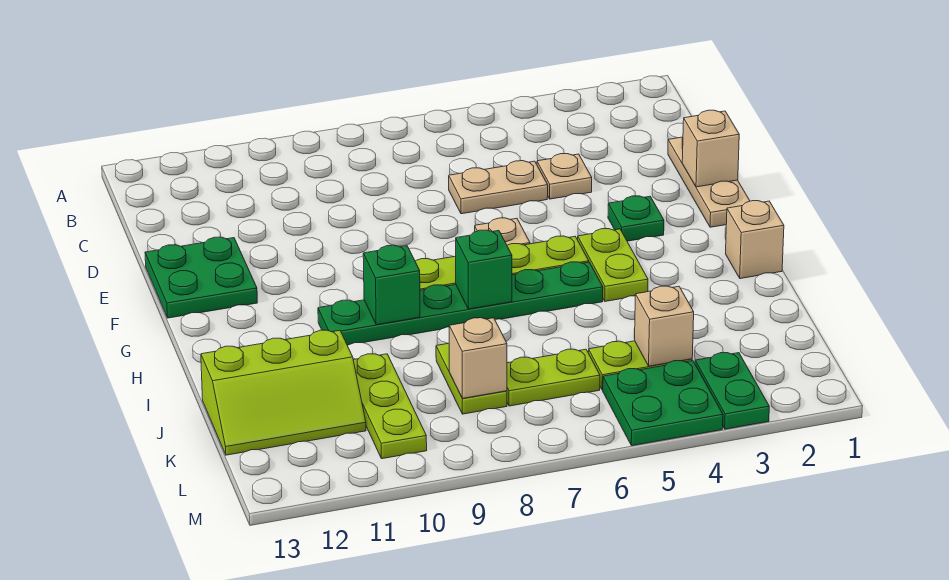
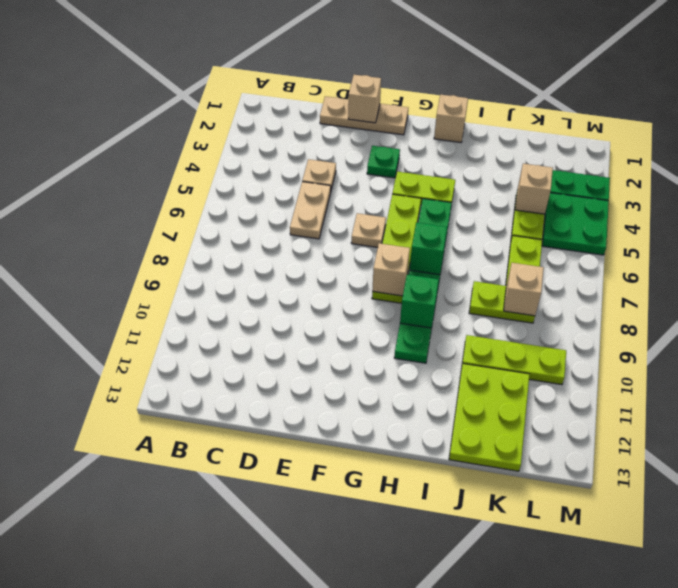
green plate E12:F13 level 1 -> none
none -> tan brick G8 level 2
lime slope J11:K13 level 1 top J -> lime plate J11:K13 level 1

